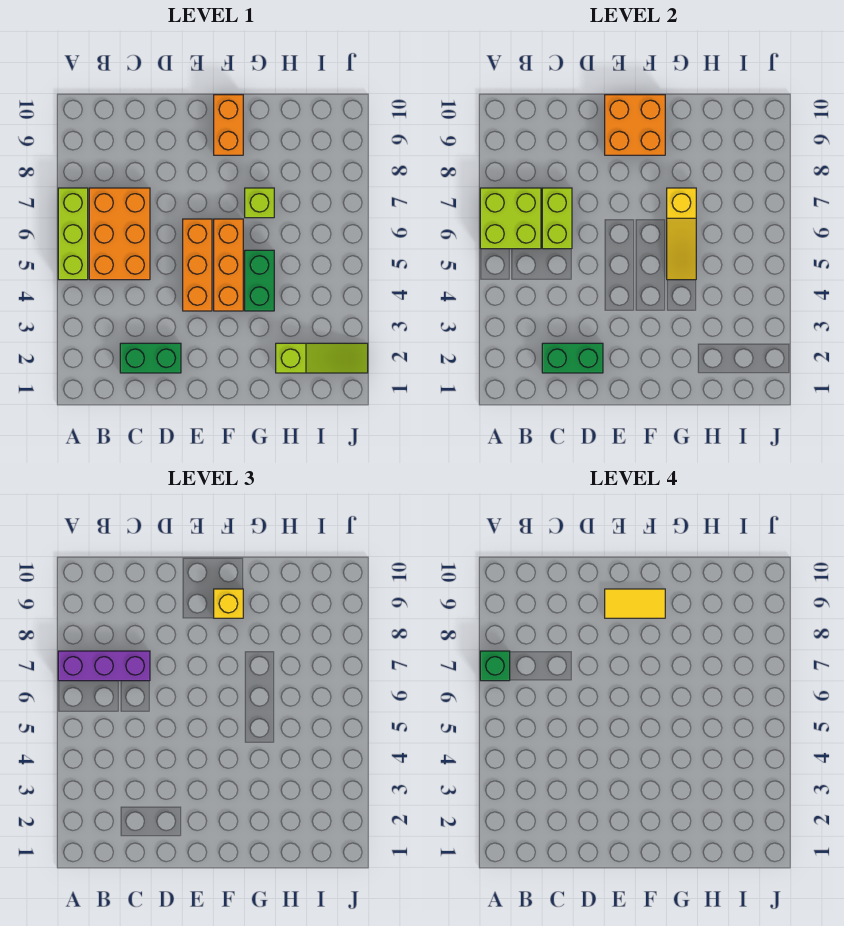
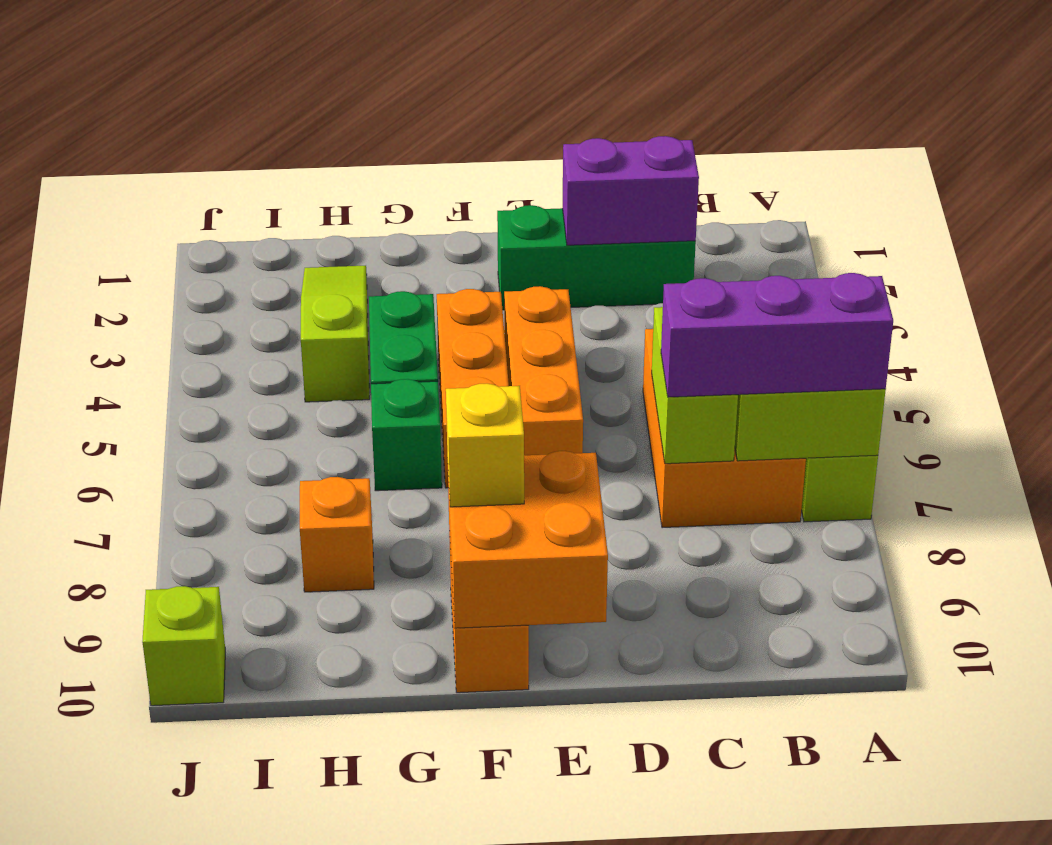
green brick A7 level 4 -> green brick G6 level 1
green brick C2:D2 level 1 -> green brick C2:E2 level 1
green brick C2:D2 level 2 -> purple brick C2:D2 level 2
yellow tile E9:F9 level 4 -> none
yellow slope G5:G7 level 2 top 7 -> none
lime brick G7 level 1 -> lime brick J10 level 1
lime slope H2:J2 level 1 top H -> lime slope H2:H4 level 1 top 4
none -> orange brick H8 level 1

